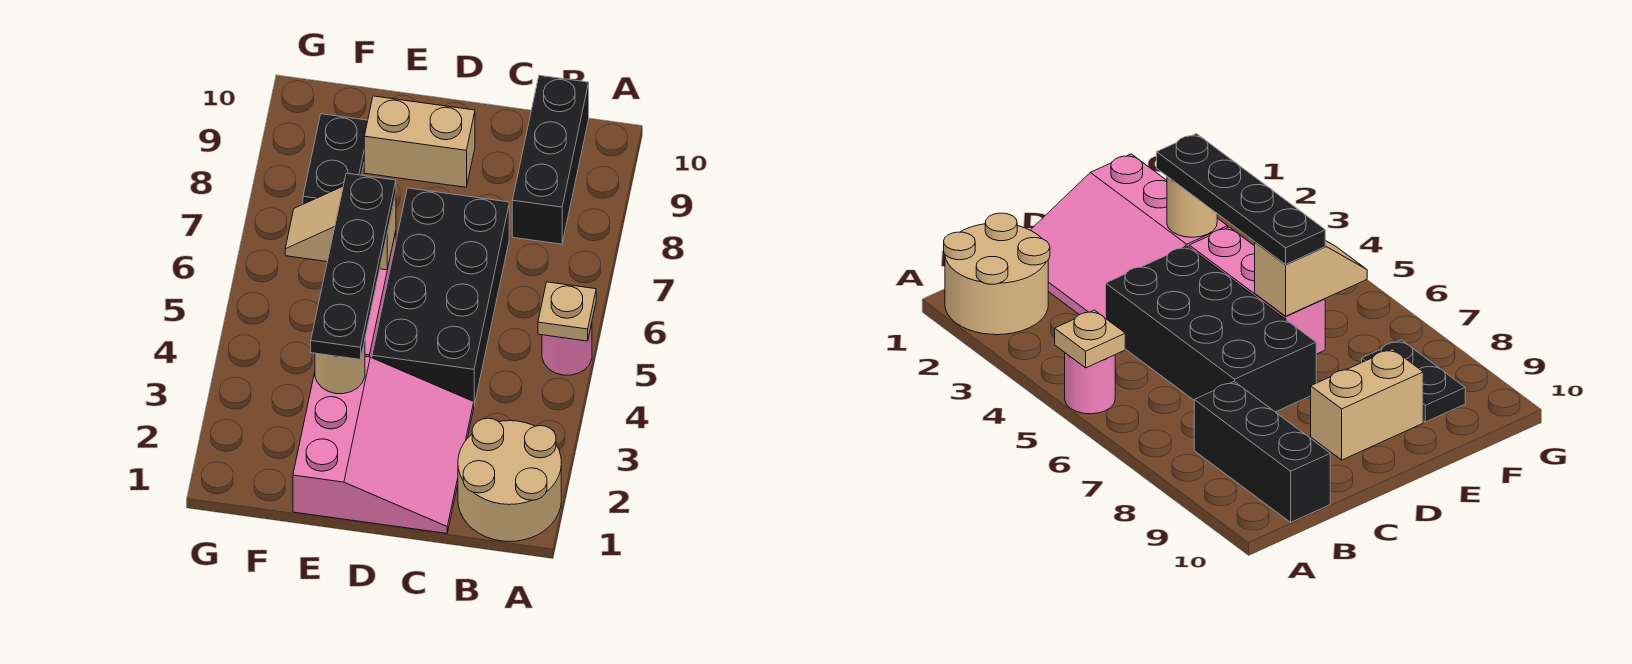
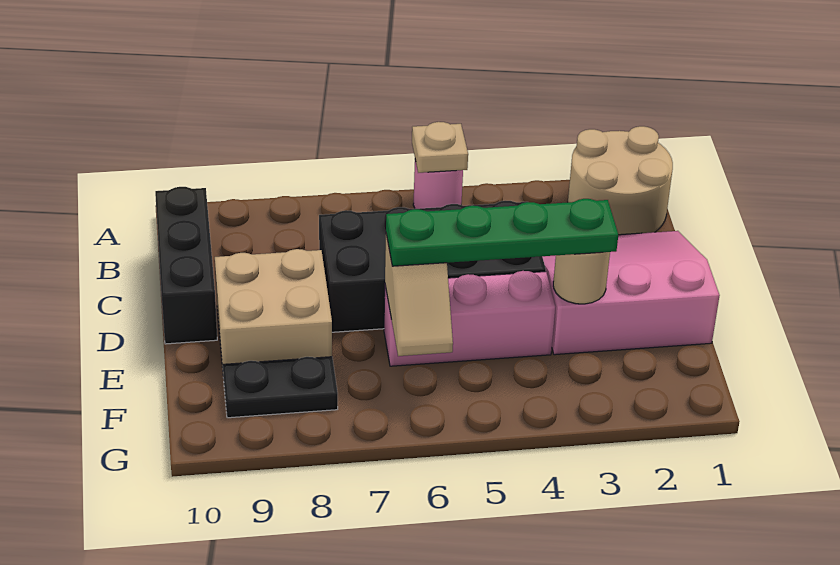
black brick B8:B10 level 1 -> black brick B10:D10 level 1
tan brick D9:E9 level 1 -> tan brick D8:E9 level 1
black plate E3:E6 level 3 -> green plate E3:E6 level 3

